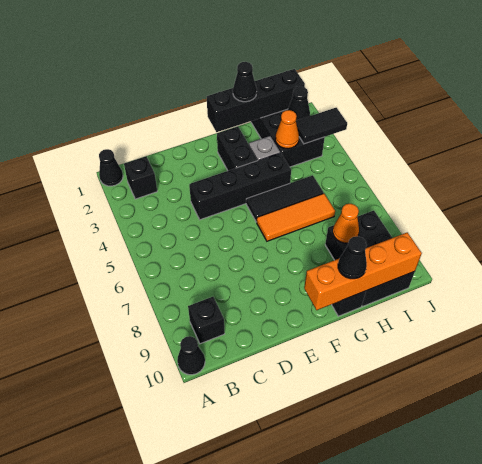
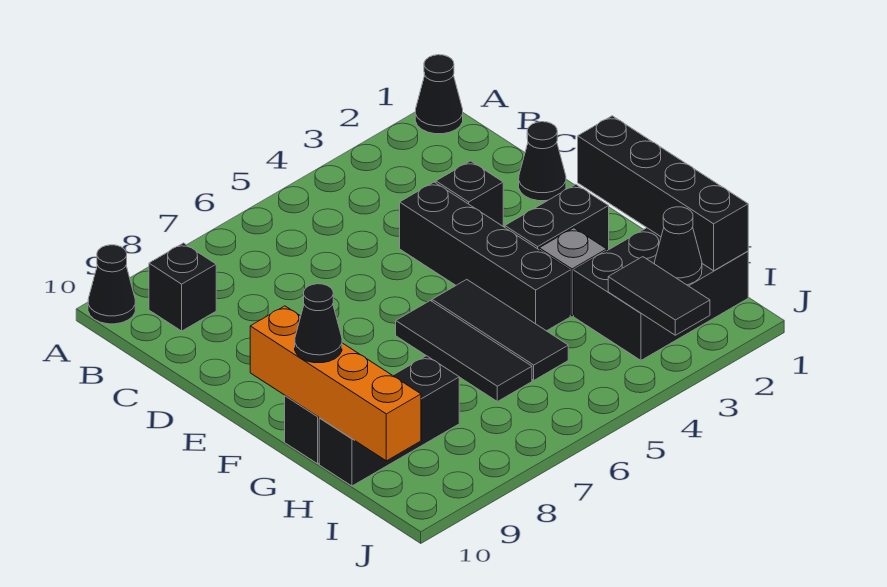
black brick B2 level 1 -> black brick D3 level 1
orange tile F6:H6 level 1 -> black tile F6:H6 level 1
black cone G1 level 3 -> black cone D1 level 1
orange cone H3 level 2 -> none
black brick H8:I10 level 1 -> black brick H8:H10 level 1
orange cone H8 level 2 -> none

